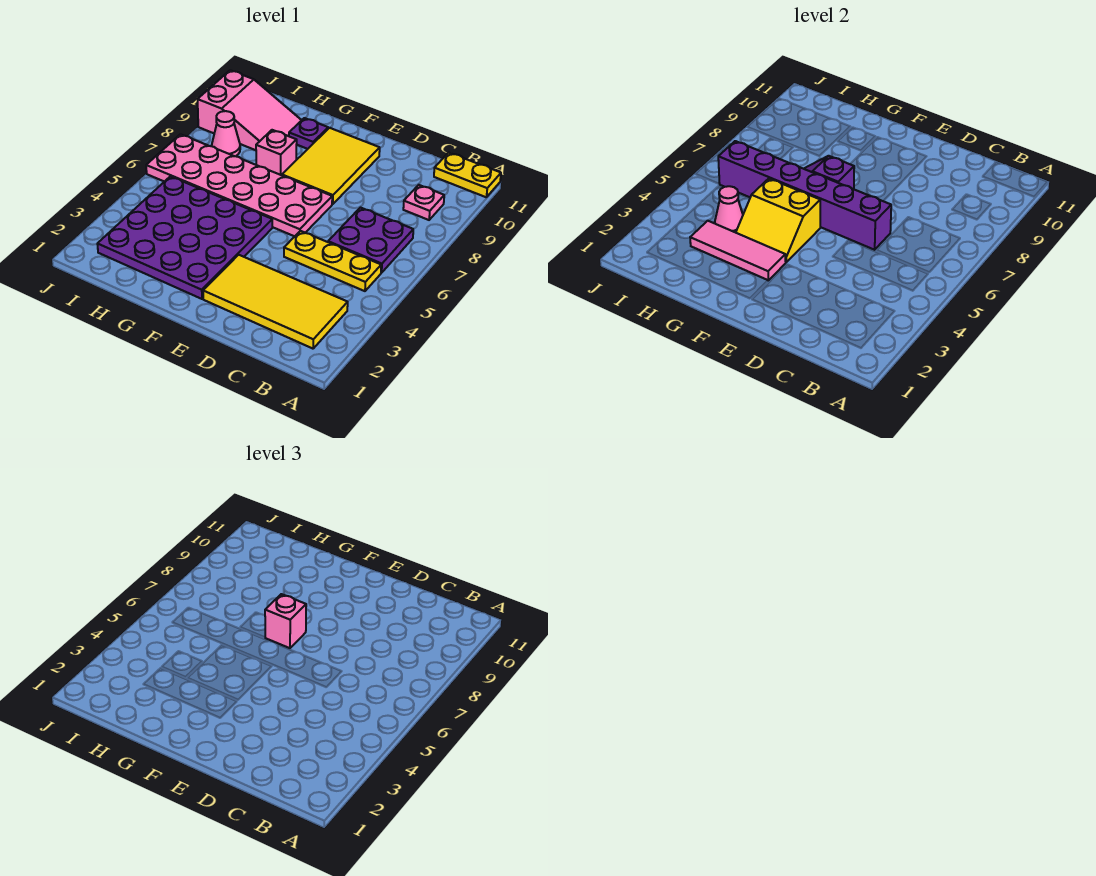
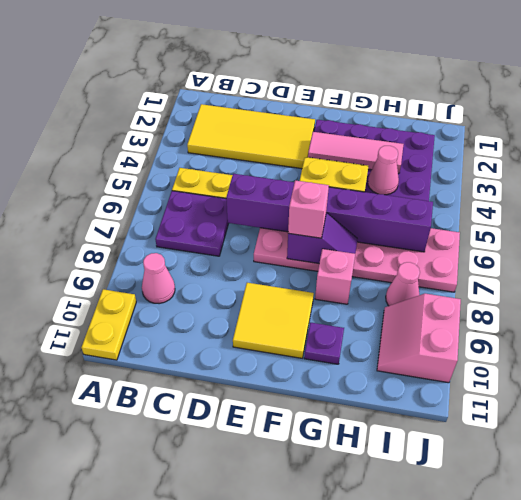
yellow plate A11:B11 level 1 -> yellow plate A10:A11 level 1
pink plate B9 level 1 -> pink cone B9 level 1
yellow tile E8:F10 level 1 -> yellow tile E9:F10 level 1
pink slope H9:J10 level 1 top J -> pink slope I9:J10 level 1 top J

